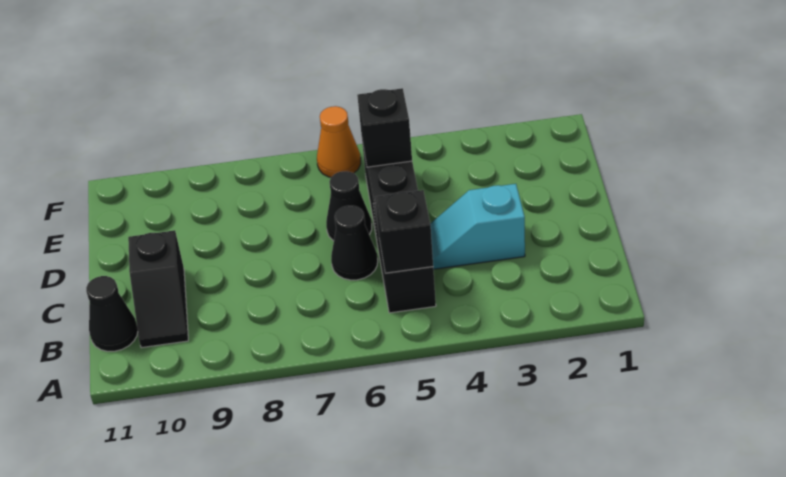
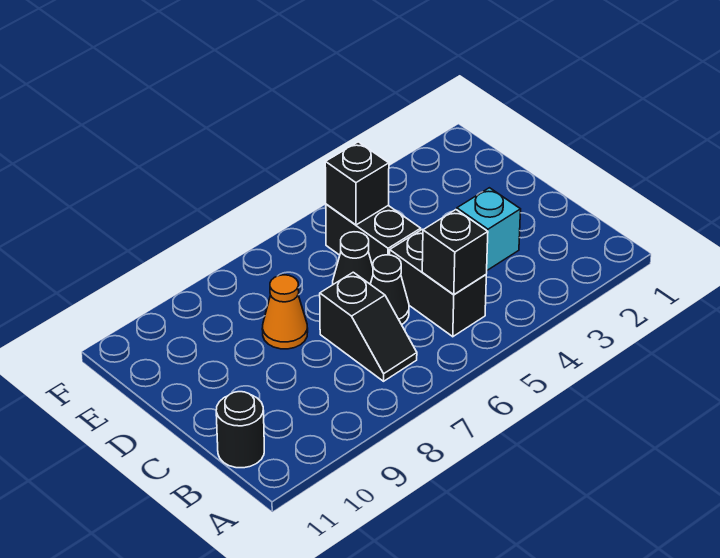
black slope B10:C10 level 1 top C -> black slope B7:C7 level 1 top C
black cone B11 level 1 -> black round brick B11 level 1
orange cone F6 level 1 -> orange cone D8 level 1

